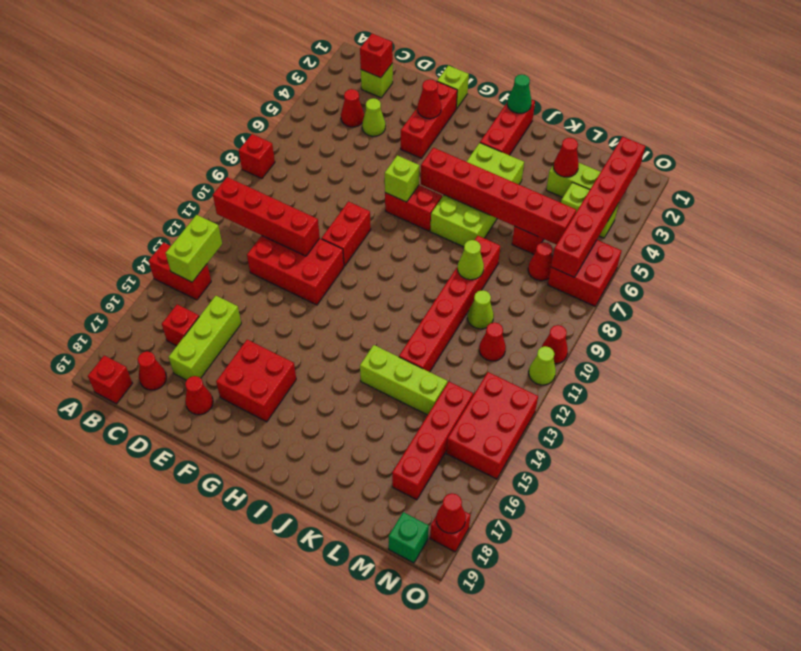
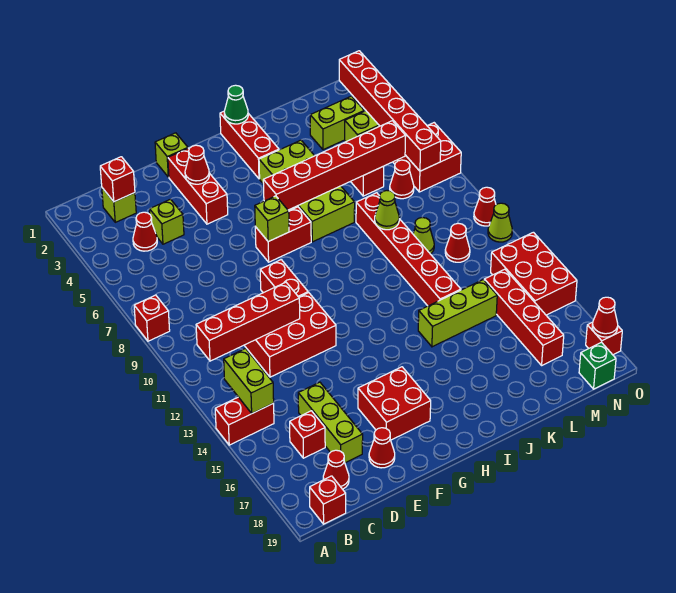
lime cone D4 level 1 -> lime brick D4 level 1
red cone L3 level 2 -> none

